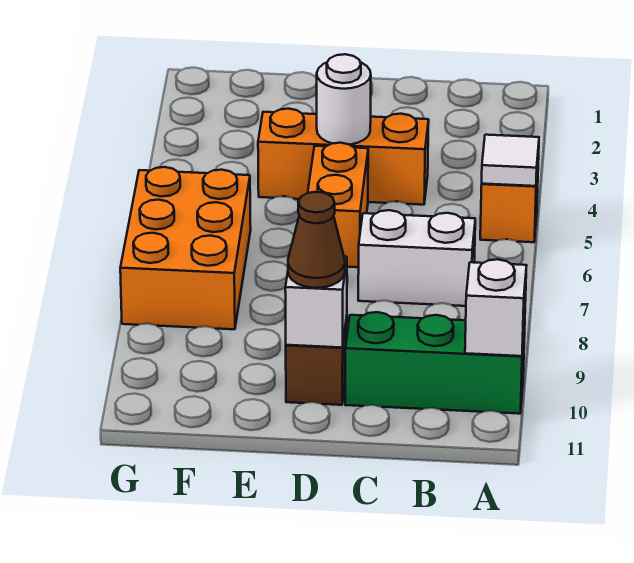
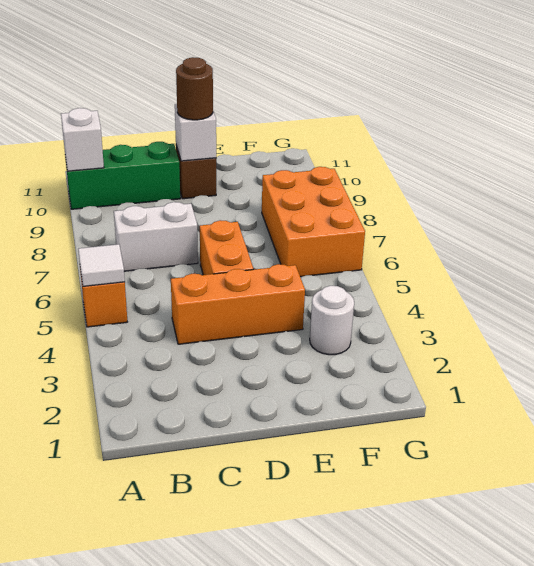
white round brick D4 level 2 -> white round brick F3 level 1
brown cone D10 level 3 -> brown round brick D10 level 3

